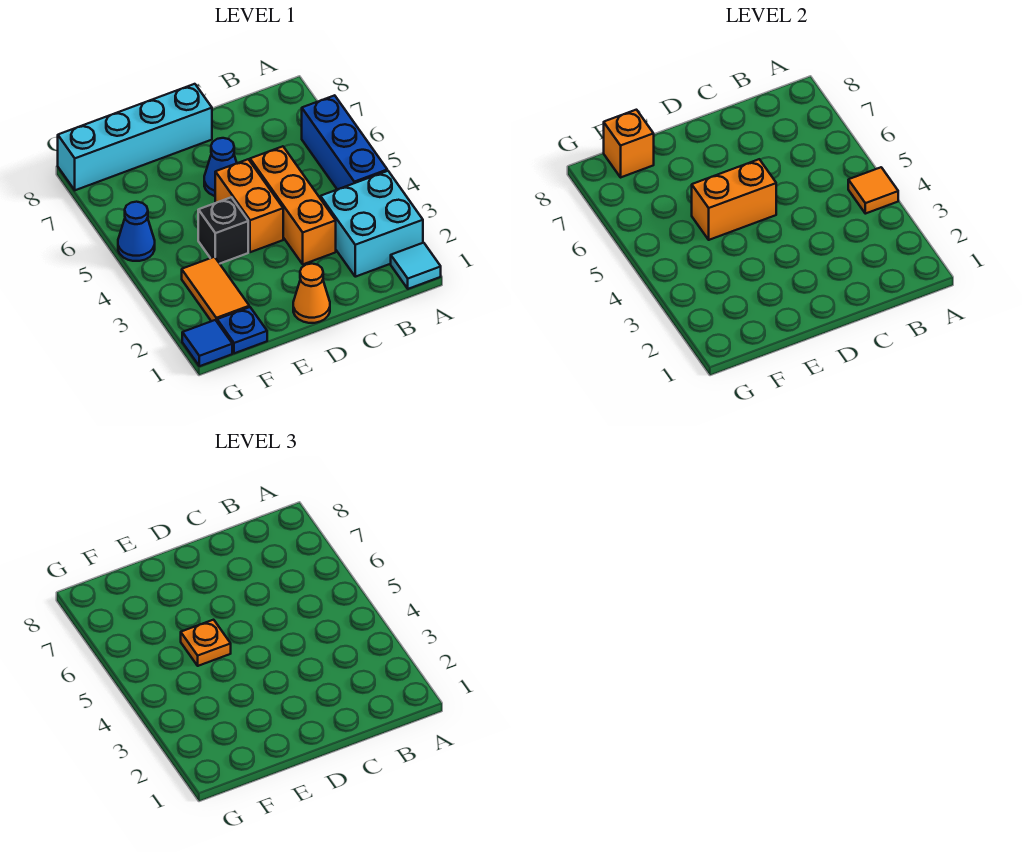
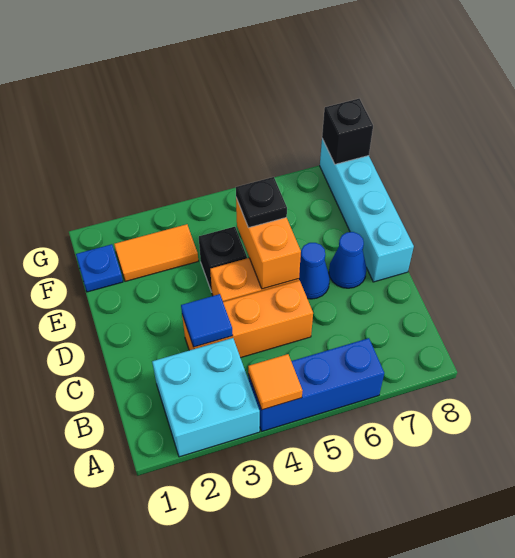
cyan tile A1 level 1 -> none
orange cone D1 level 1 -> none
orange plate E5 level 3 -> black plate E5 level 3
orange brick F8 level 2 -> none
blue tile G1 level 1 -> blue tile C3 level 2
blue cone G5 level 1 -> blue cone D7 level 1
none -> black brick G8 level 2

